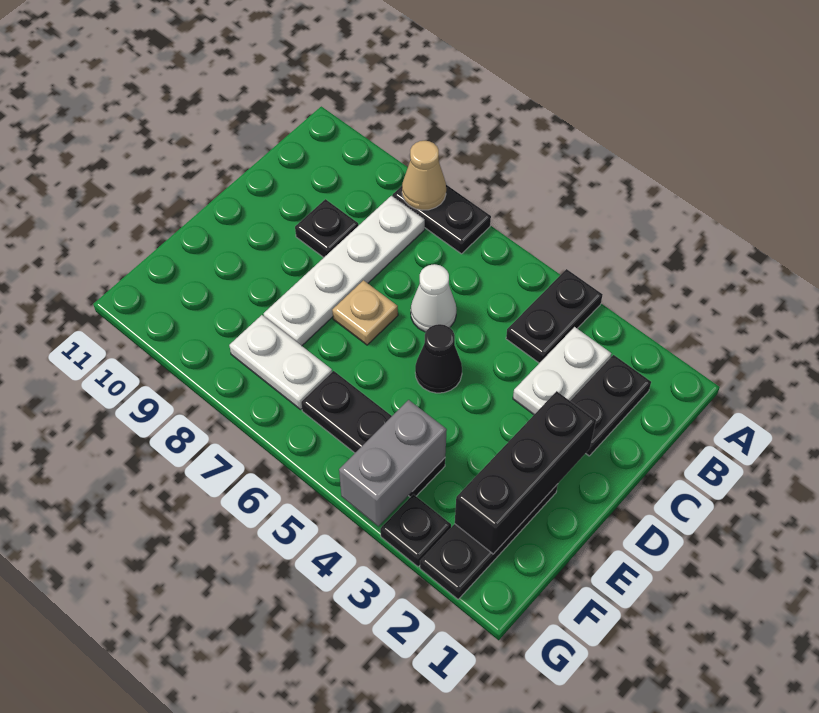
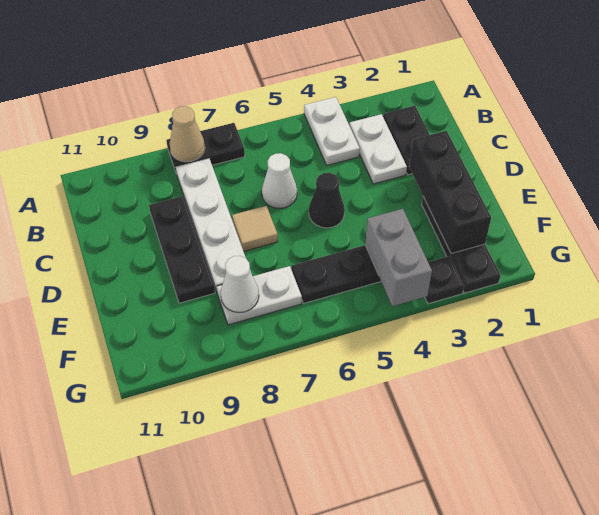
black plate A4:B4 level 1 -> white plate A4:B4 level 1
black plate C9 level 1 -> black plate C9:E9 level 1
tan plate D7 level 1 -> tan tile D7 level 1
none -> white cone F8 level 2

